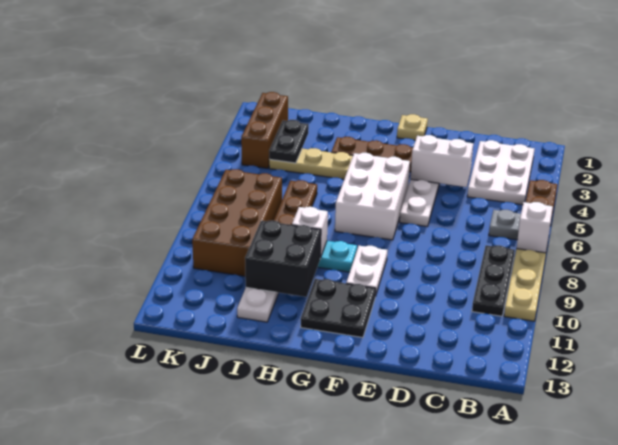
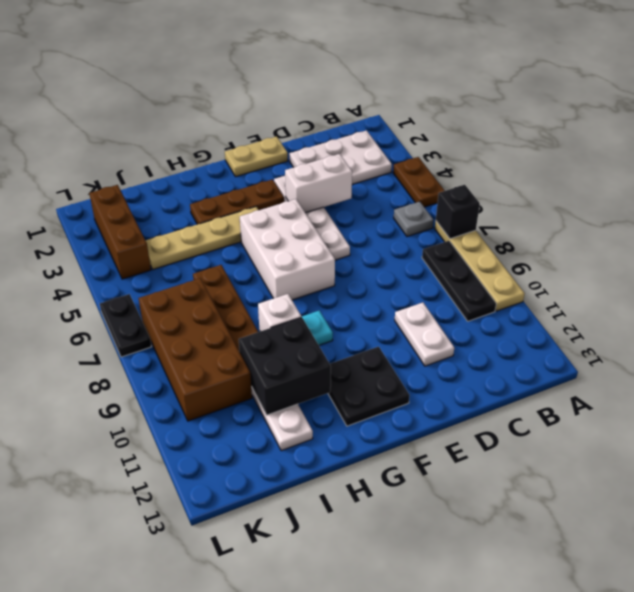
white brick A7 level 2 -> black brick A7 level 2
white plate B2:C4 level 1 -> white plate B2:D3 level 1
tan plate F1 level 1 -> tan plate E1:F1 level 1
white plate F9:F10 level 1 -> white plate D10:D11 level 1
black plate J3:J4 level 2 -> black plate L6:L7 level 1

